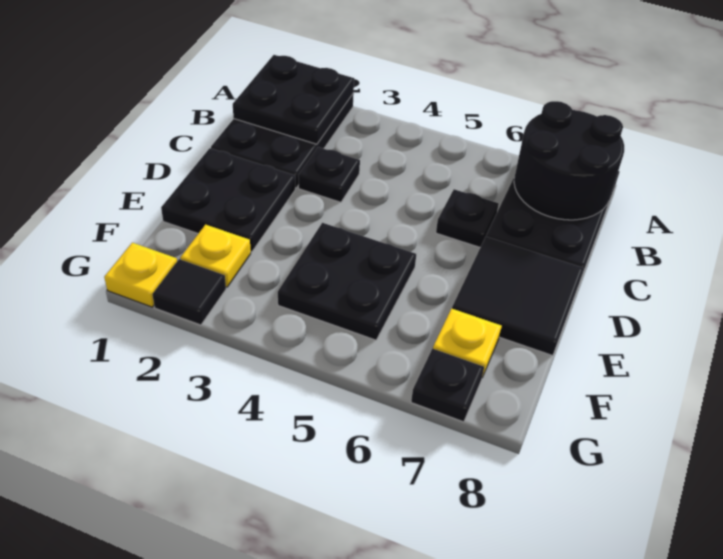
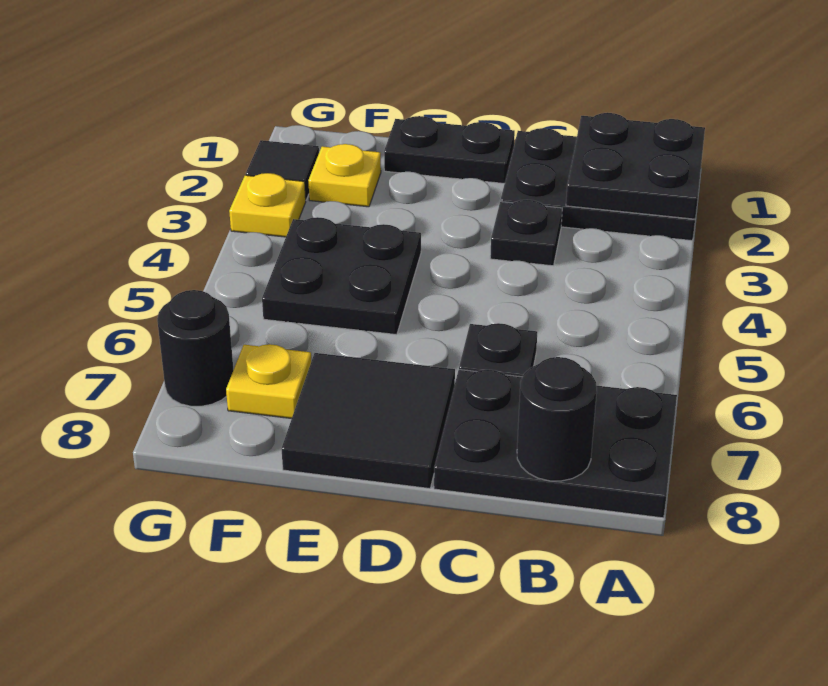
black round brick A7:B8 level 2 -> black round brick B8 level 2
black plate D1:E2 level 1 -> black plate D1:E1 level 1
yellow plate G1 level 1 -> yellow plate G3 level 1
black plate G7 level 1 -> black round brick G7 level 1

